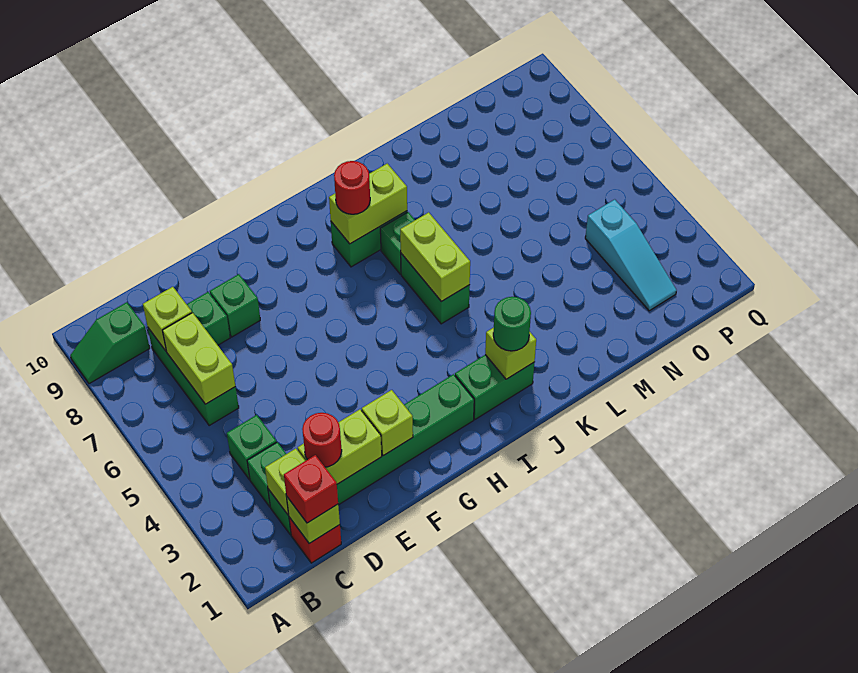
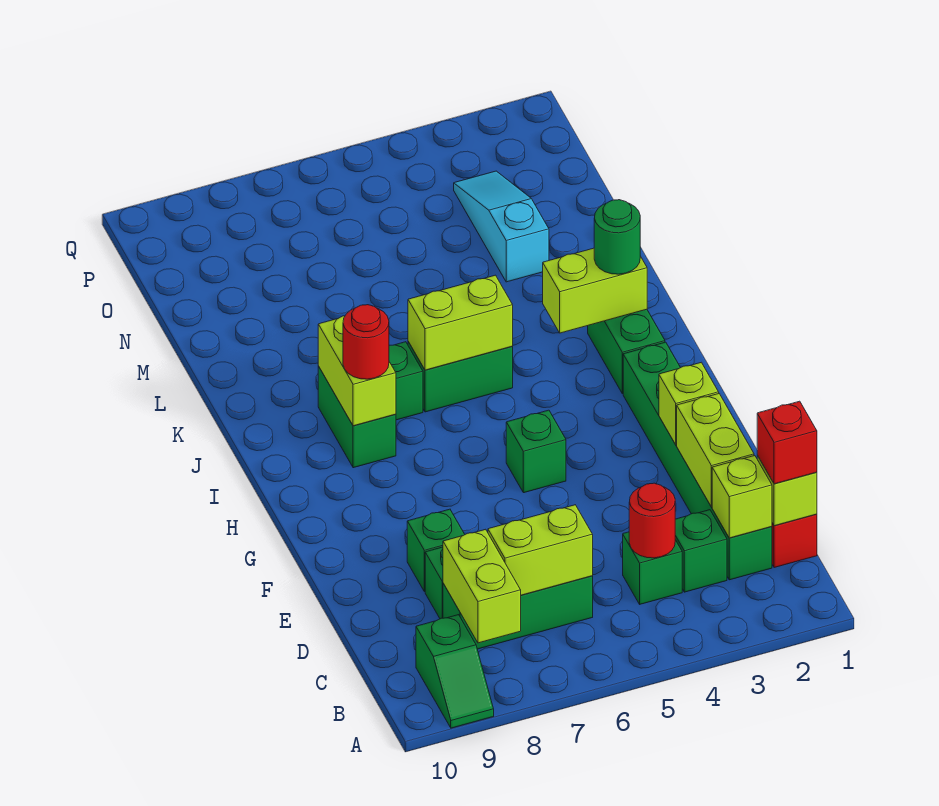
lime brick C8 level 2 -> lime brick B8:C8 level 2
red round brick D2 level 3 -> red round brick C4 level 2
none -> green brick G5 level 1
lime brick J2 level 2 -> lime brick J2:J3 level 2
cyan slope O2:O4 level 1 top 4 -> cyan slope M3:O3 level 1 top M

